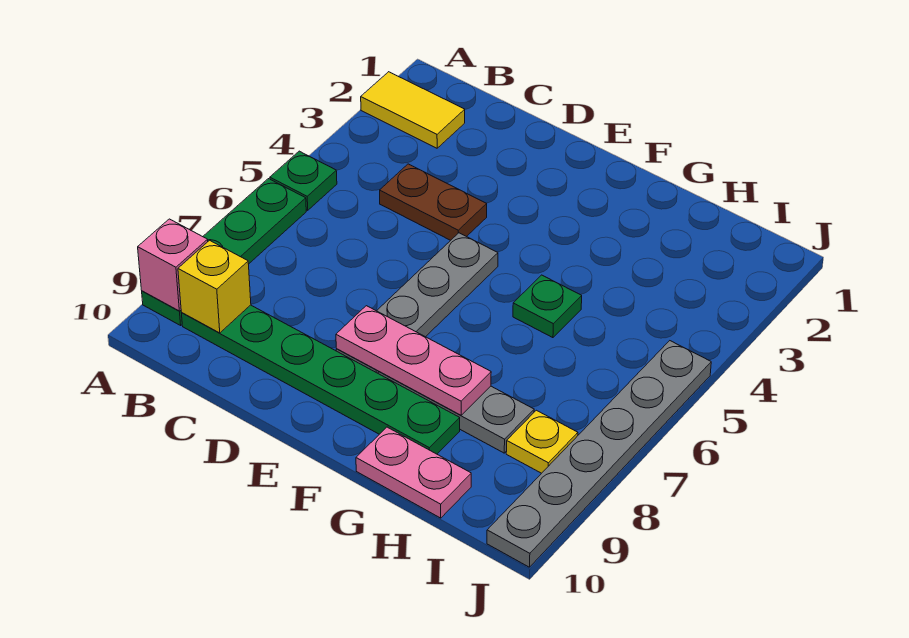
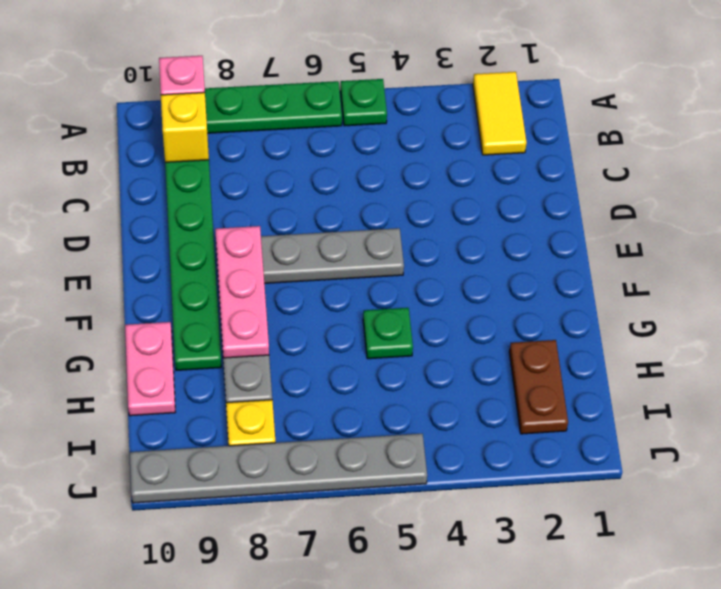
brown plate C4:D4 level 1 -> brown plate H2:I2 level 1

